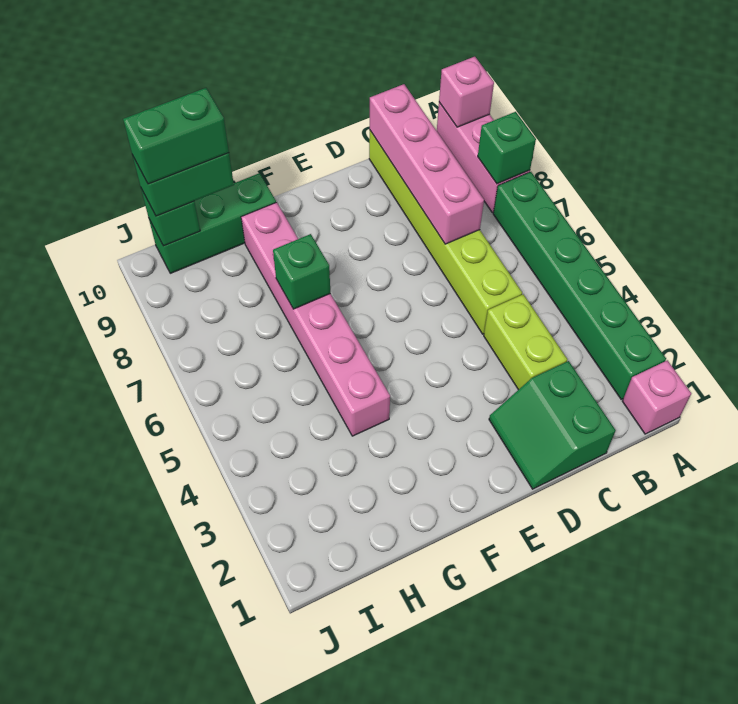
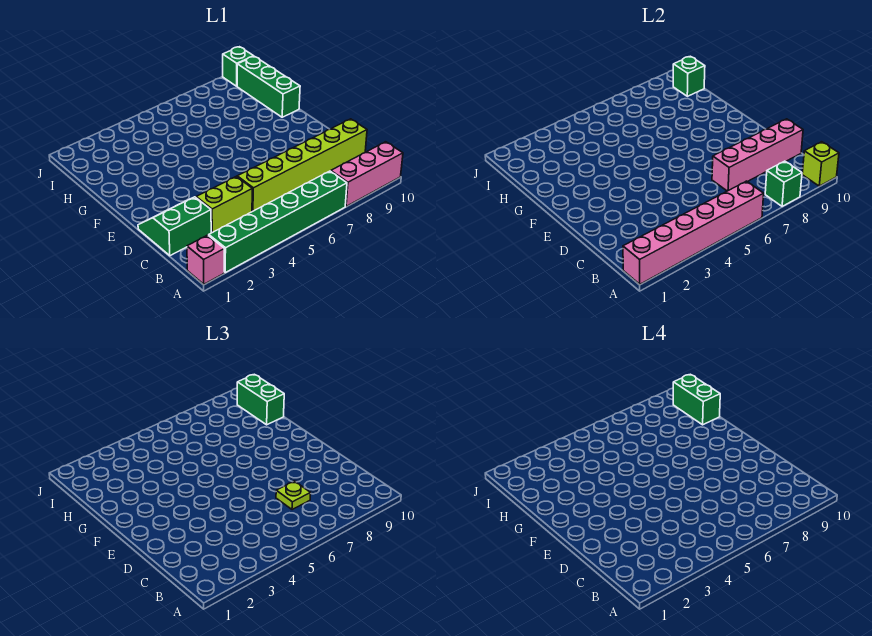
pink brick A10 level 2 -> lime brick A10 level 2
none -> lime plate C7 level 3
pink brick G4:G9 level 1 -> pink brick A1:A6 level 2
green brick G7 level 2 -> green brick J10 level 1

